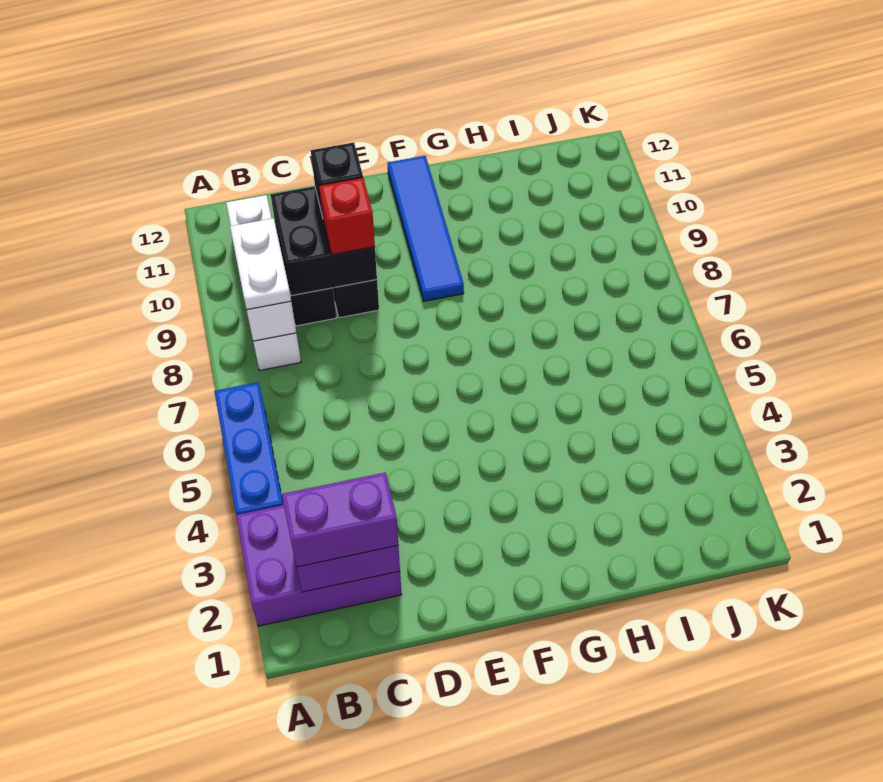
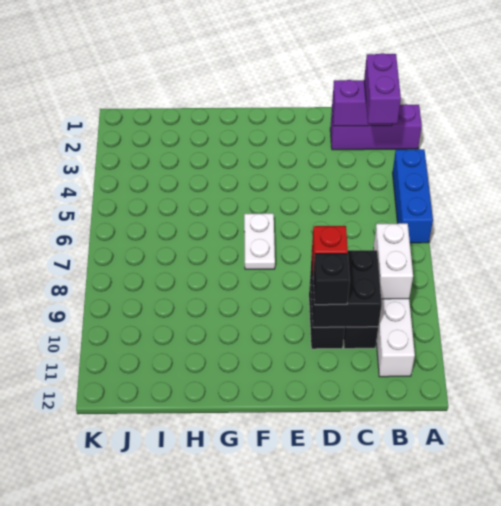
purple brick A2:C3 level 1 -> purple brick A2:C2 level 1
purple brick B2:C2 level 3 -> purple brick B2:B3 level 3
white plate B8:B9 level 3 -> white plate F6:F7 level 1
blue tile F9:F12 level 1 -> none

